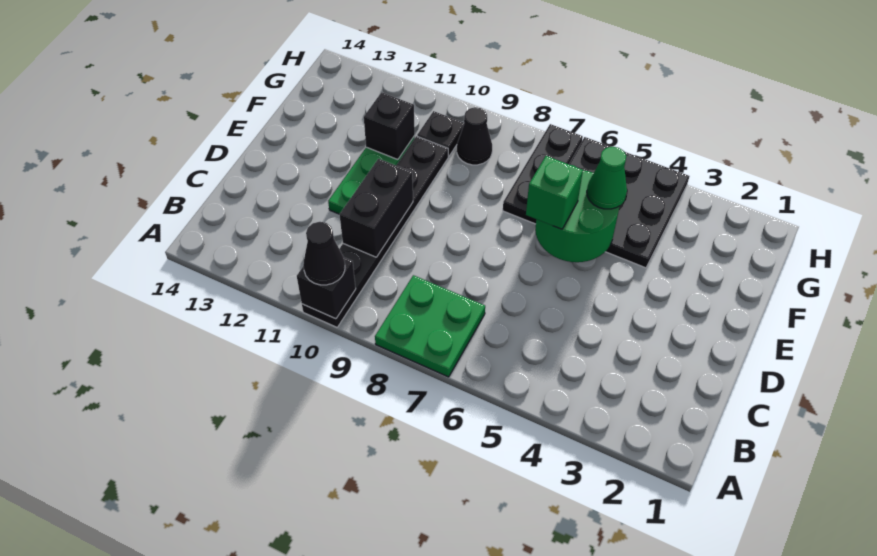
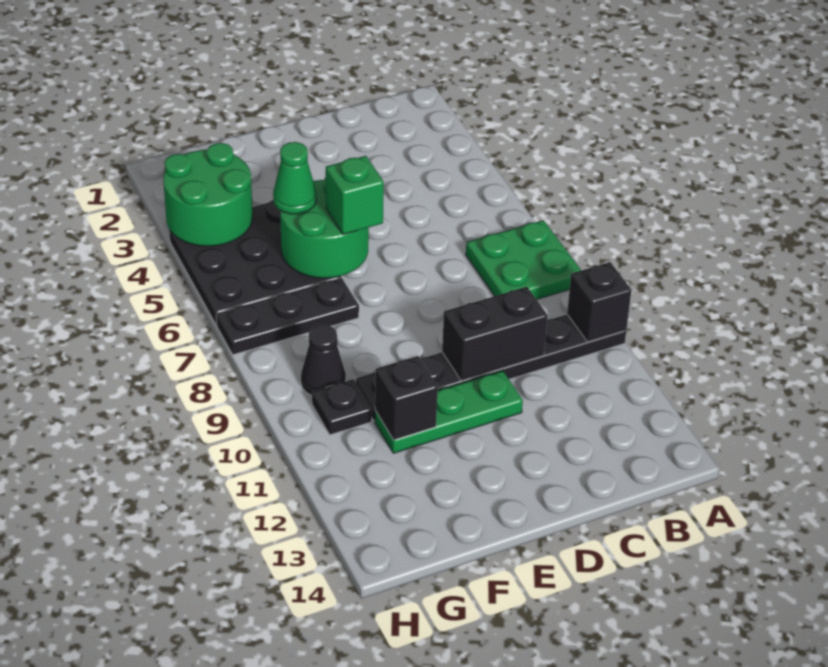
black cone A10 level 3 -> none
none -> green round brick G3:H4 level 2

